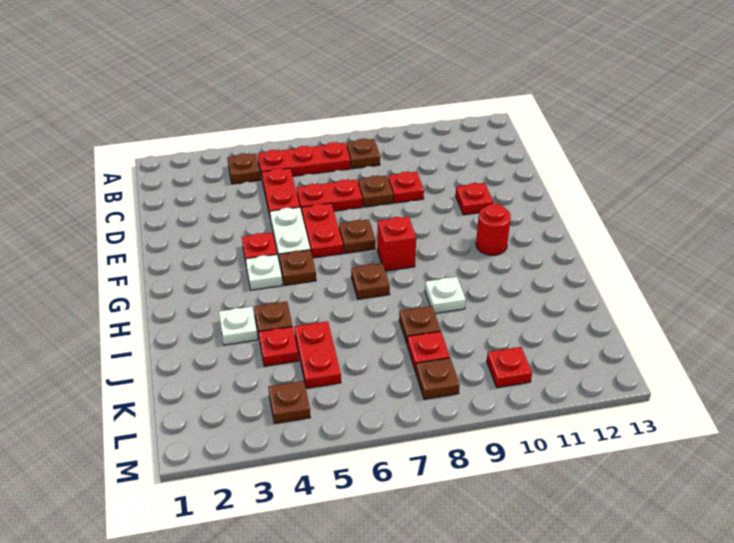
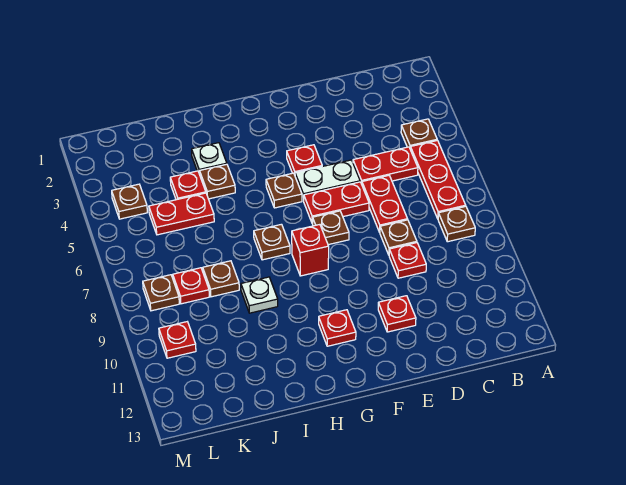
white plate G4 level 1 -> none
red round brick G11 level 1 -> red plate G11 level 1

